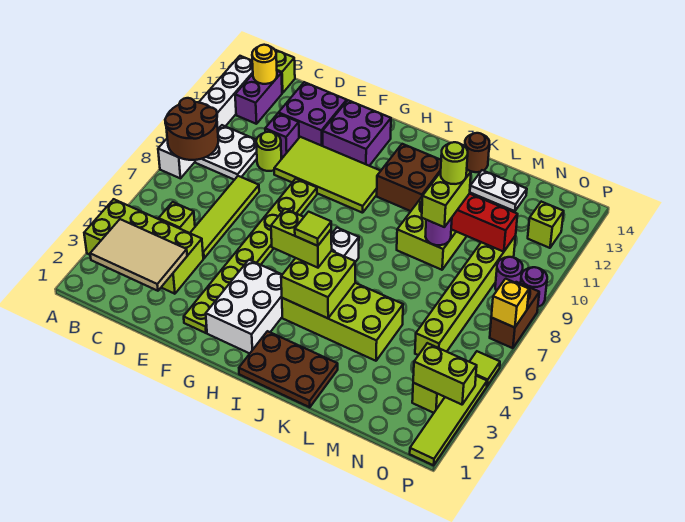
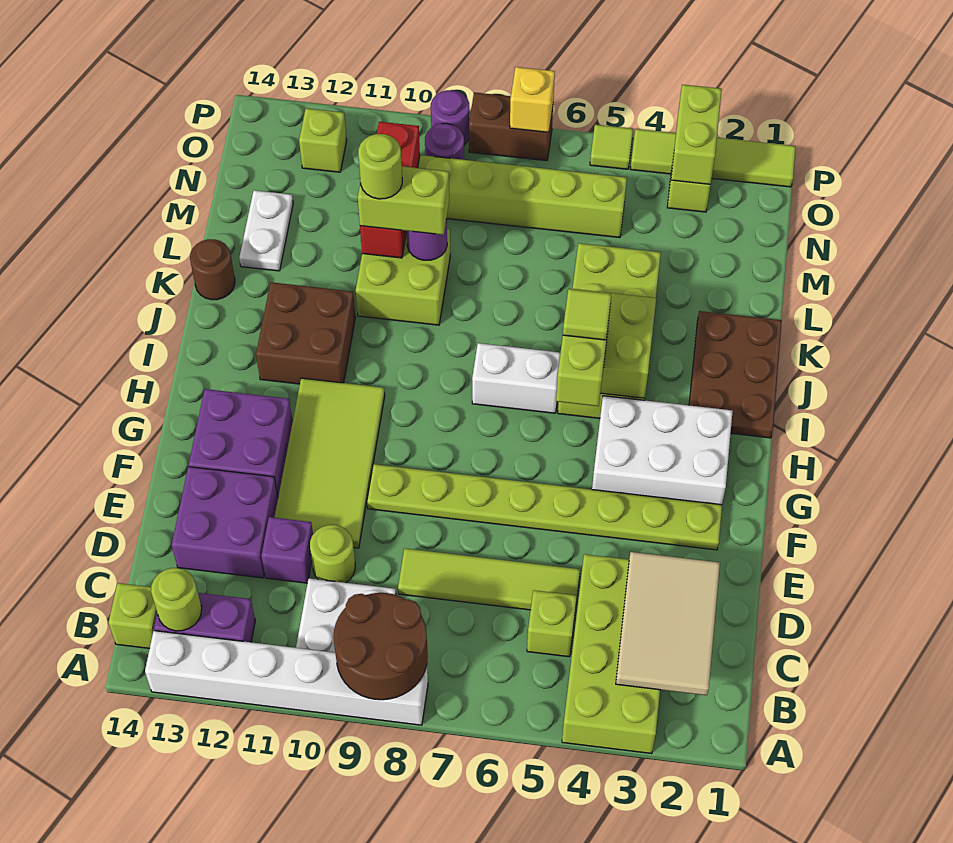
yellow round brick B13 level 2 -> lime round brick B13 level 2

